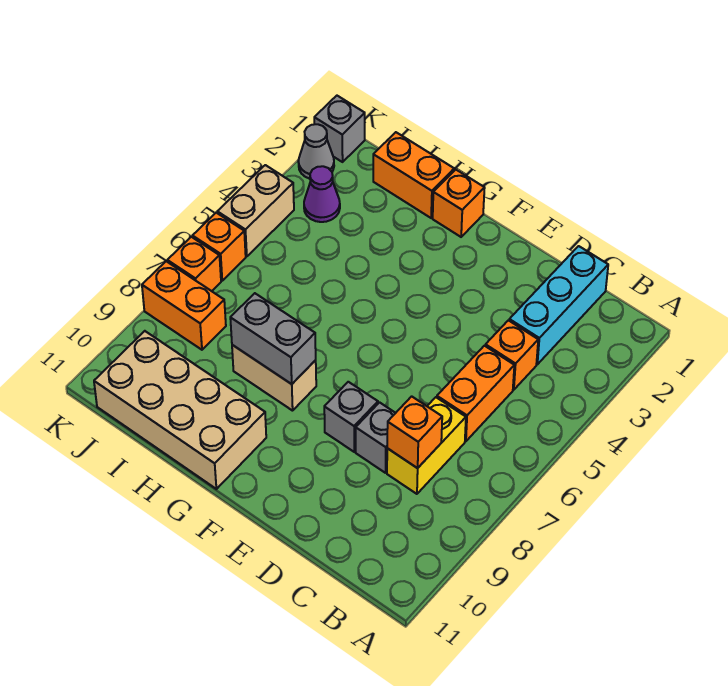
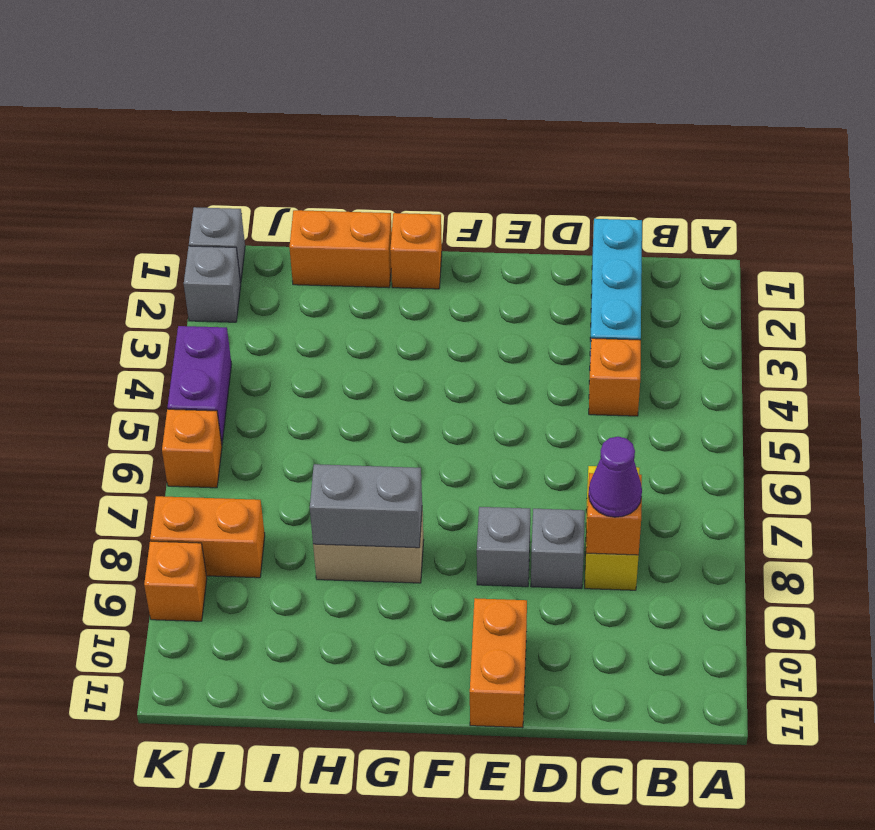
orange brick C5:C6 level 1 -> orange brick E10:E11 level 1
tan brick G10:J11 level 1 -> none
purple cone J3 level 1 -> purple cone C8 level 3
grey cone K2 level 1 -> grey brick K2 level 1
tan brick K4:K5 level 1 -> purple brick K4:K5 level 1
orange brick K7 level 1 -> orange brick K9 level 1

